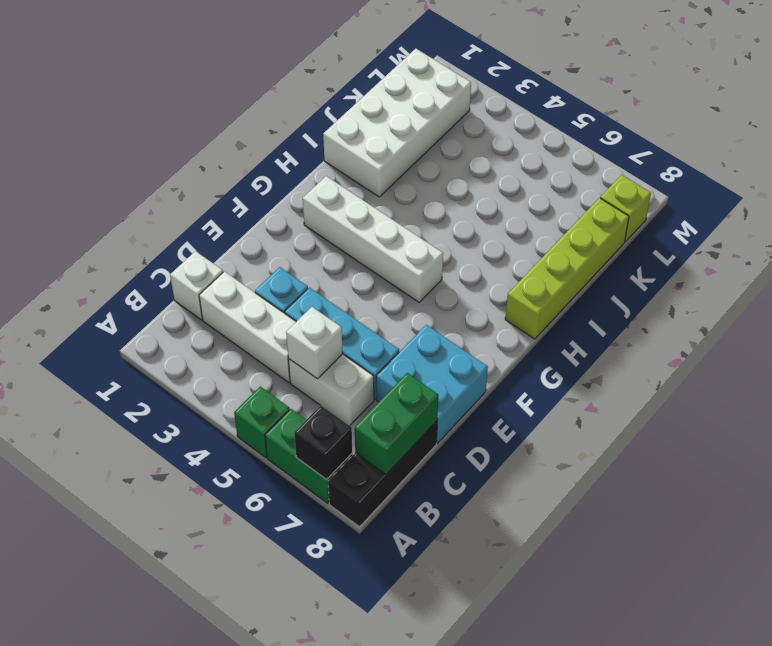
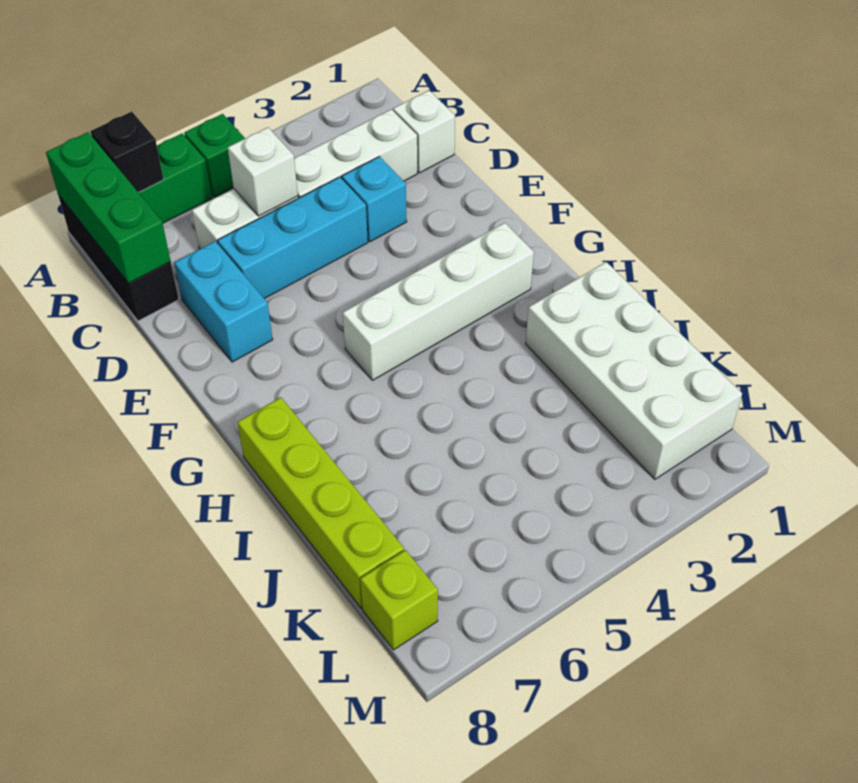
green brick B8:C8 level 2 -> green brick A8:C8 level 2
cyan brick D7:E8 level 1 -> cyan brick D7:E7 level 1

